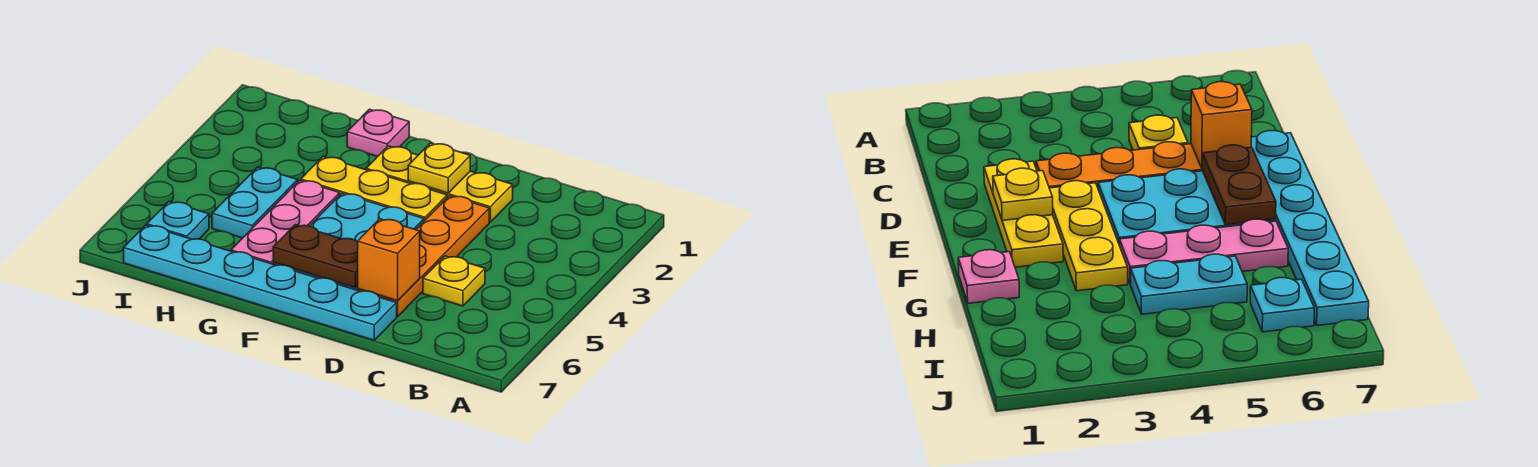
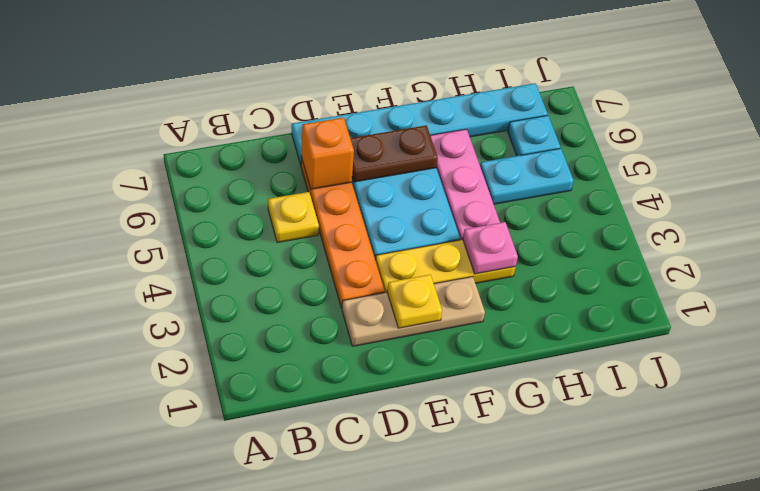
yellow plate D2:F2 level 1 -> tan plate D2:F2 level 1
pink plate G1 level 1 -> pink plate G3 level 2
cyan plate H4:H5 level 1 -> cyan plate H5:I5 level 1

